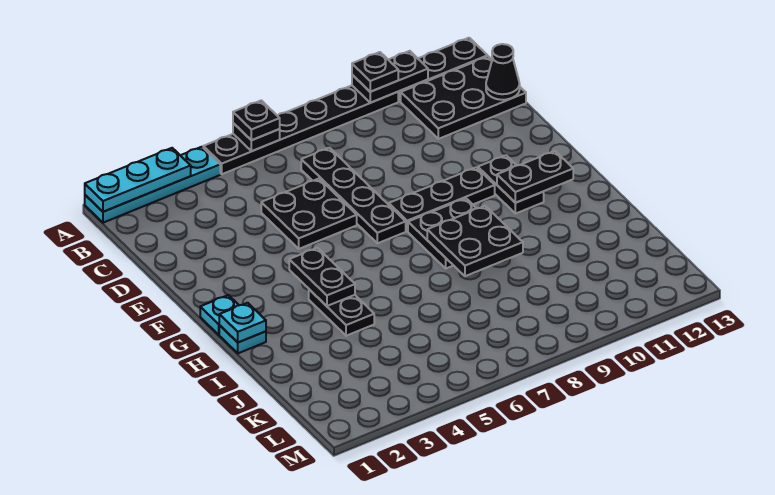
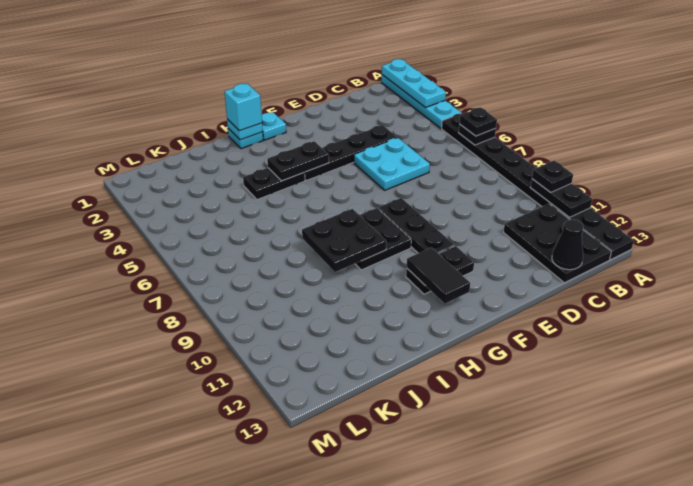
black plate C7:F7 level 1 -> black plate D4:G4 level 1
black plate D5:E6 level 1 -> cyan plate D5:E6 level 1
black plate G11:G12 level 2 -> black tile G11:G12 level 2
none -> cyan brick H1 level 3

